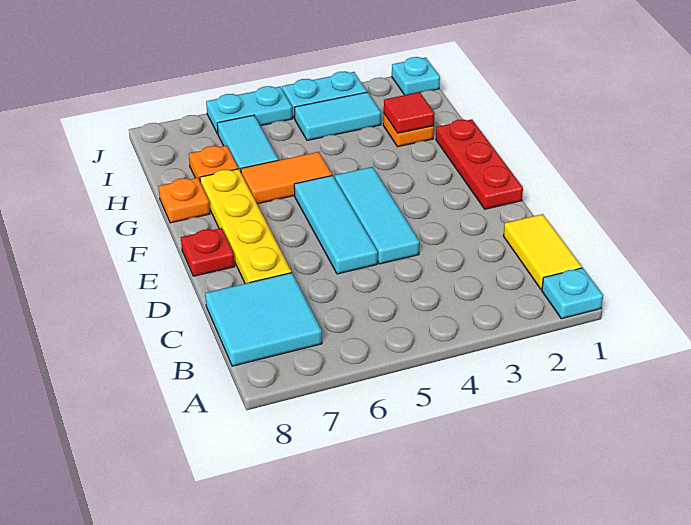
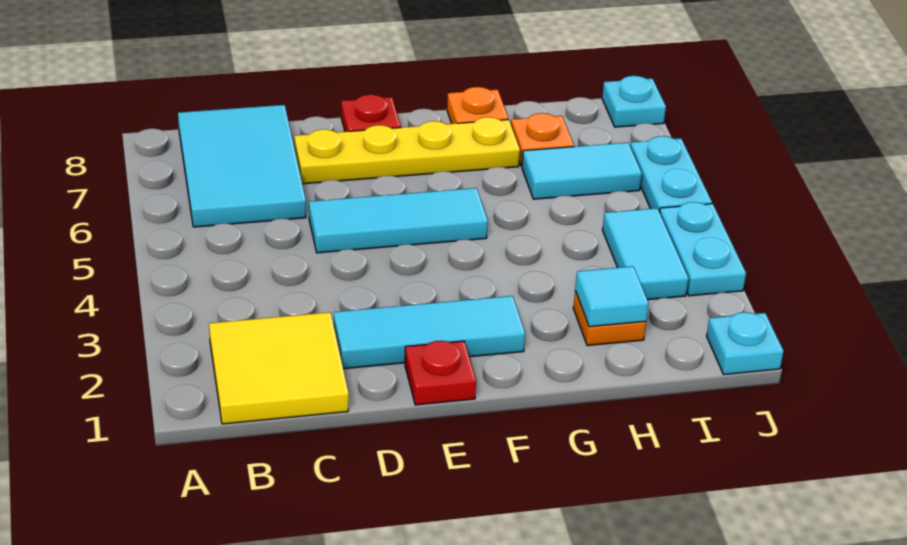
cyan plate A1 level 1 -> cyan plate J8 level 1
yellow tile B1:C1 level 1 -> yellow tile B1:C2 level 1
cyan tile B7:C8 level 1 -> cyan tile B6:C8 level 1
cyan tile D4:F4 level 1 -> cyan tile D2:F2 level 1
red plate E1:G1 level 1 -> red plate E1 level 1
orange tile G5:G6 level 1 -> none
red tile H2 level 2 -> cyan tile H2 level 2

